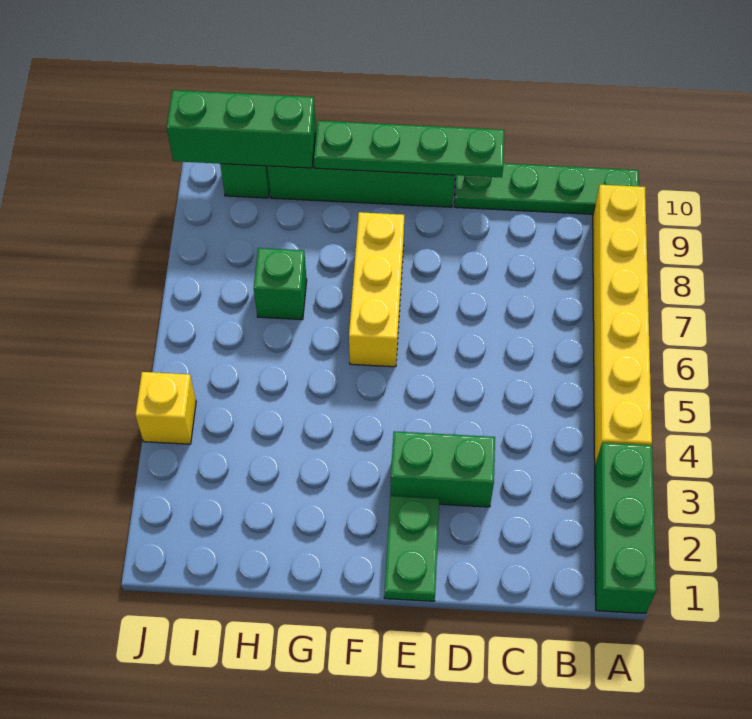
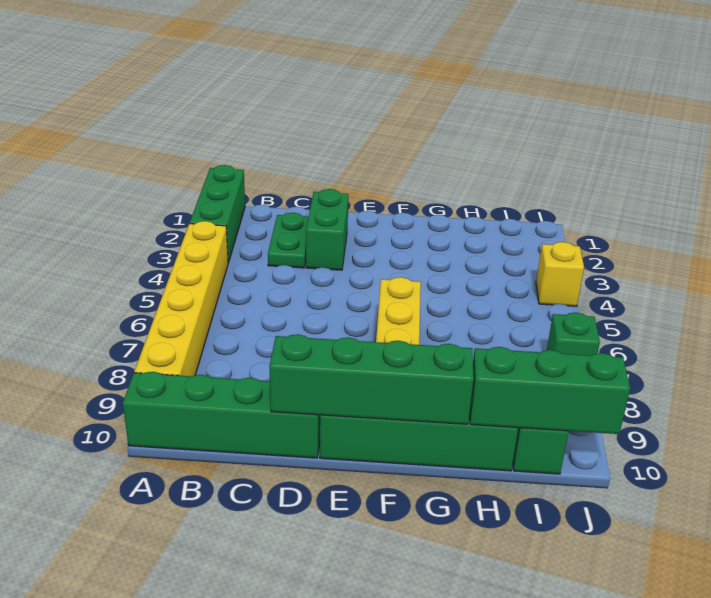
green plate A10:D10 level 1 -> green brick A10:D10 level 1
green brick D3:E3 level 1 -> green brick D2:D3 level 1
green plate D10:G10 level 2 -> green brick D10:G10 level 2
green plate E1:E2 level 1 -> green plate C2:C3 level 1
green brick H7 level 1 -> green brick J7 level 1

